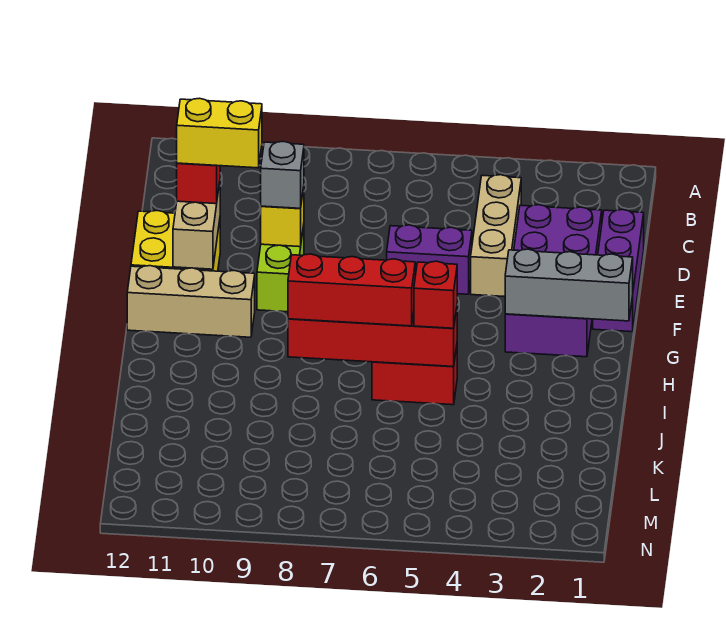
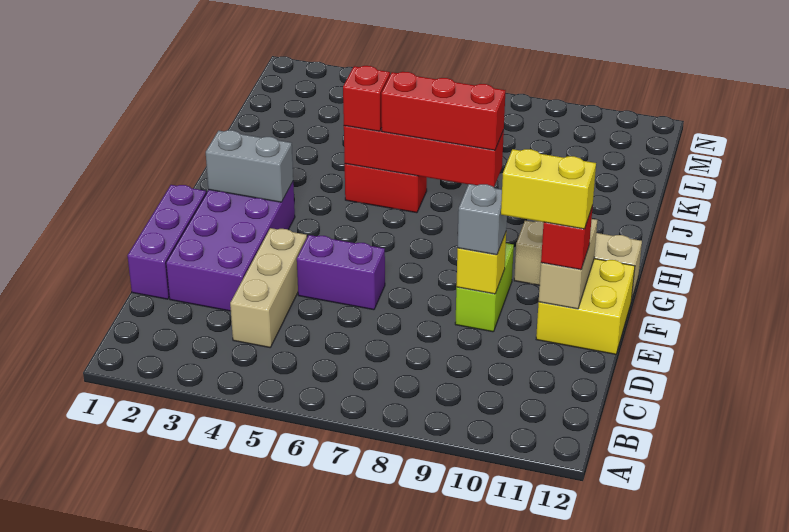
grey brick G1:G3 level 2 -> grey brick G2:G3 level 2

